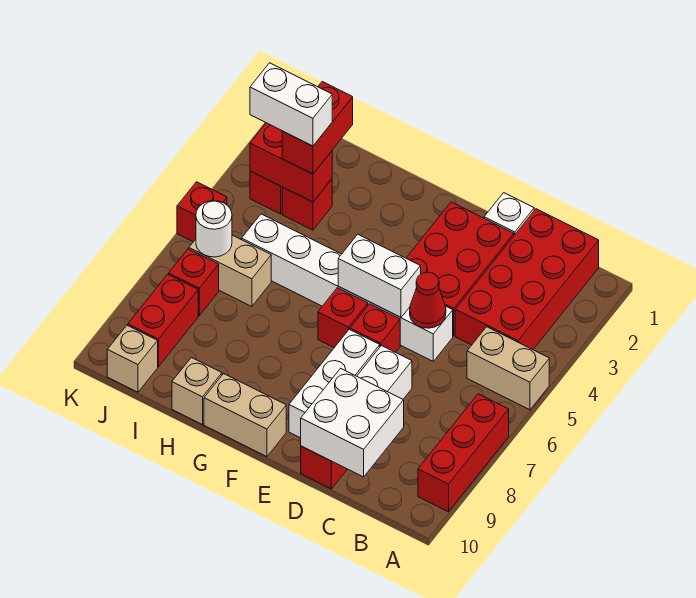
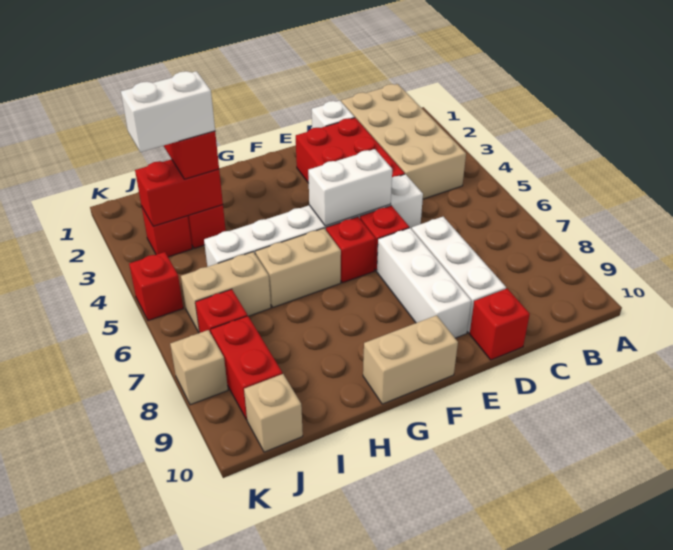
tan brick A5:B5 level 1 -> tan brick G6:H6 level 1
red brick A7:A9 level 1 -> none
red brick B1:C4 level 1 -> tan brick B1:C4 level 1
white brick C9:D10 level 2 -> none
red cone D5 level 2 -> none
tan brick H10 level 1 -> tan brick K8 level 1
white round brick J6 level 2 -> none

